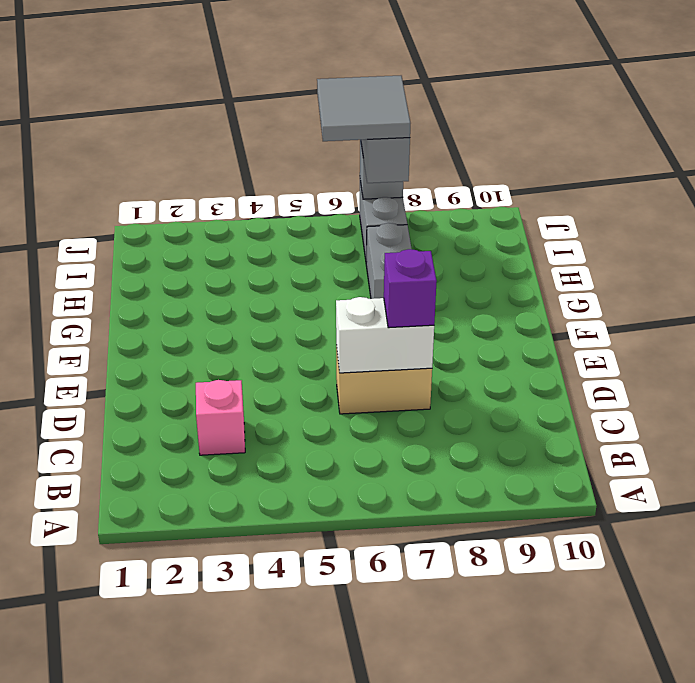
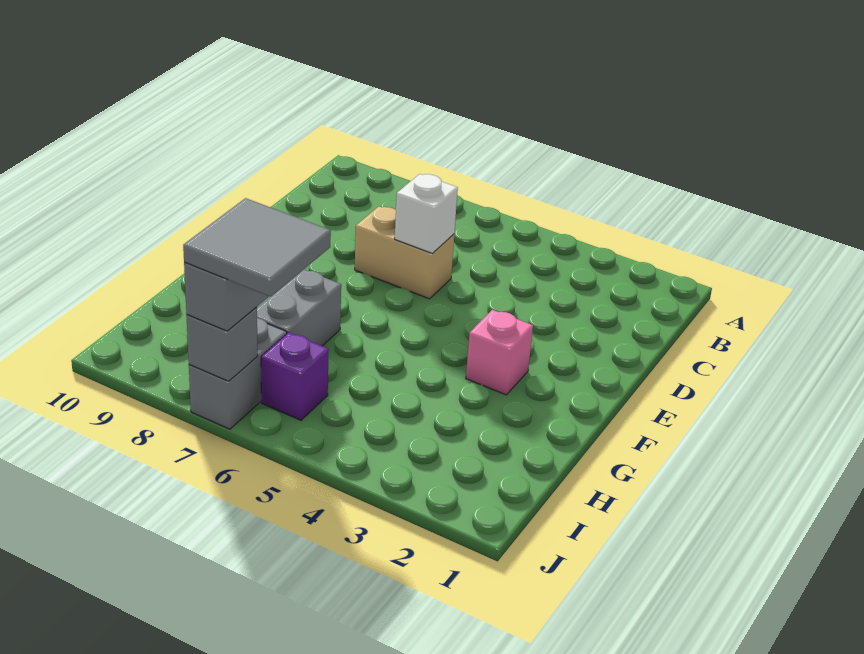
pink brick C3 level 1 -> pink brick F3 level 1
white brick D6:D7 level 2 -> white brick D6 level 2
purple brick D7 level 3 -> purple brick I6 level 1

